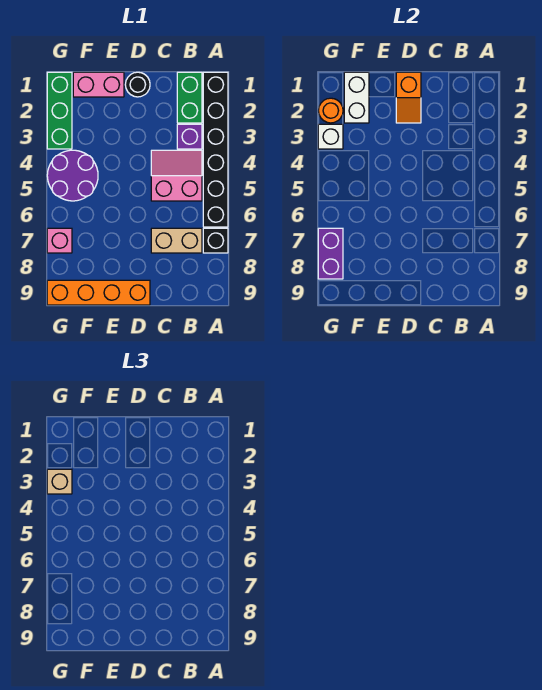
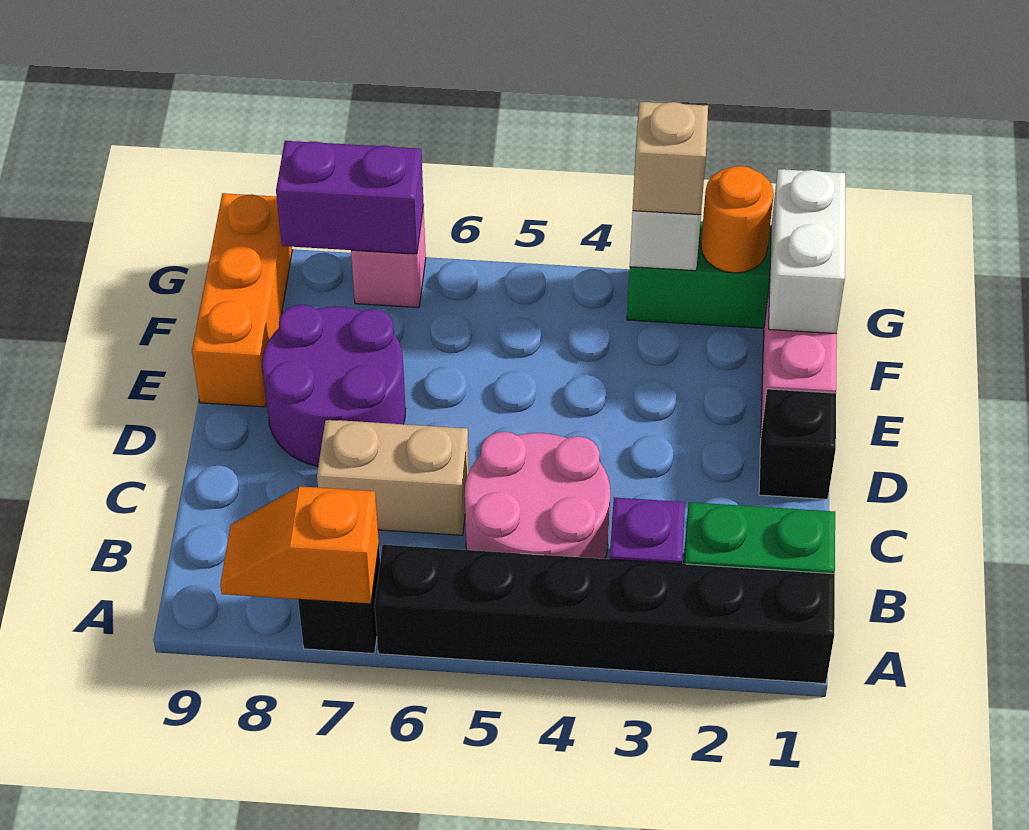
pink slope B4:C5 level 1 top 5 -> pink round brick B4:C5 level 1
tan brick B7:C7 level 1 -> tan brick C6:C7 level 1
black round brick D1 level 1 -> black brick D1 level 1
orange slope D1:D2 level 2 top 1 -> orange slope A7:A8 level 2 top 7
orange brick D9:G9 level 1 -> orange brick E9:G9 level 1
white brick F1:F2 level 2 -> white brick F1:G1 level 2
purple round brick F4:G5 level 1 -> purple round brick D7:E8 level 1

